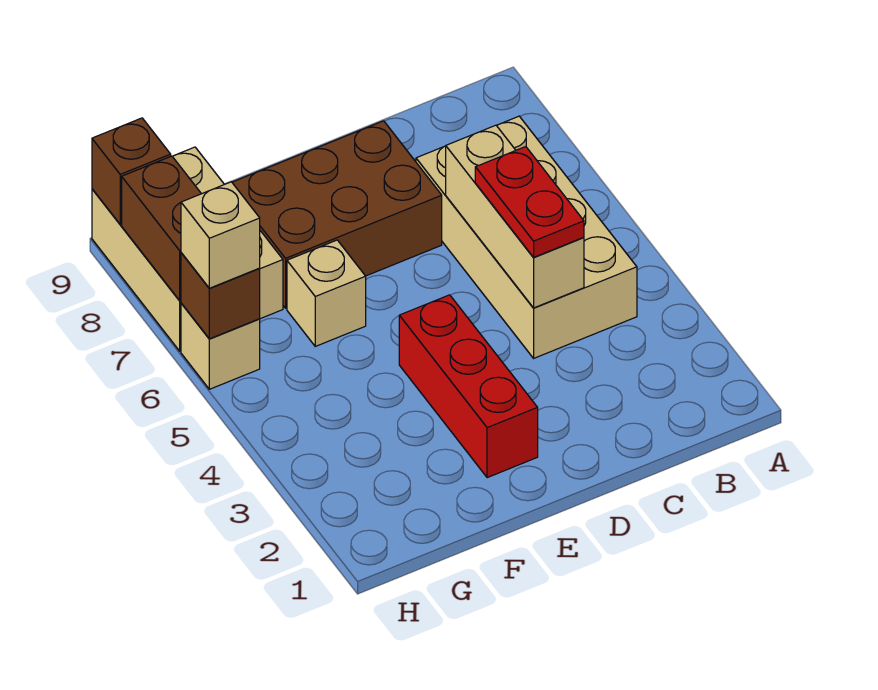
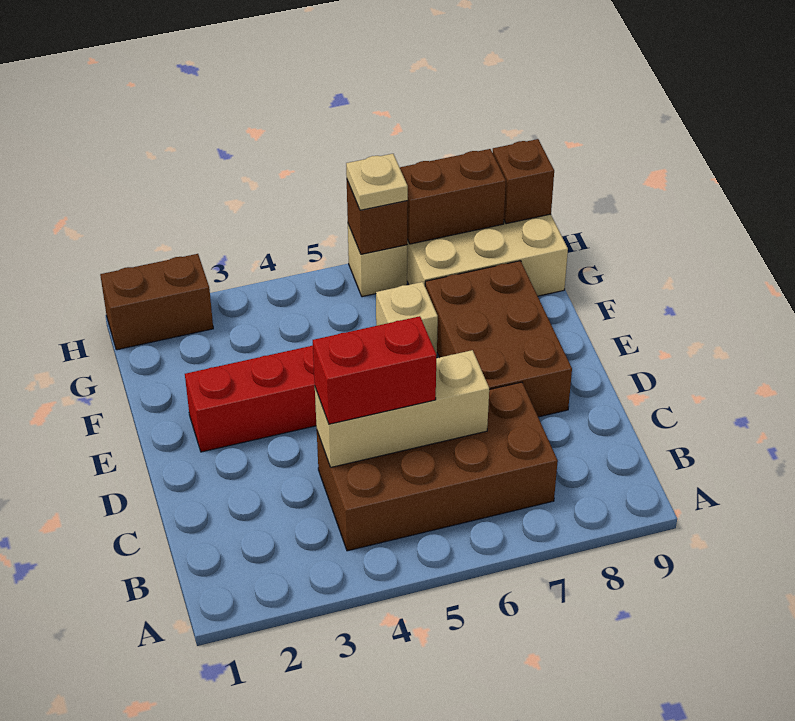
tan brick B4:C7 level 1 -> brown brick B4:C7 level 1
red plate C4:C5 level 3 -> red brick C4:C5 level 3
none -> brown brick H1:H2 level 1
tan brick H6 level 3 -> tan plate H6 level 3

